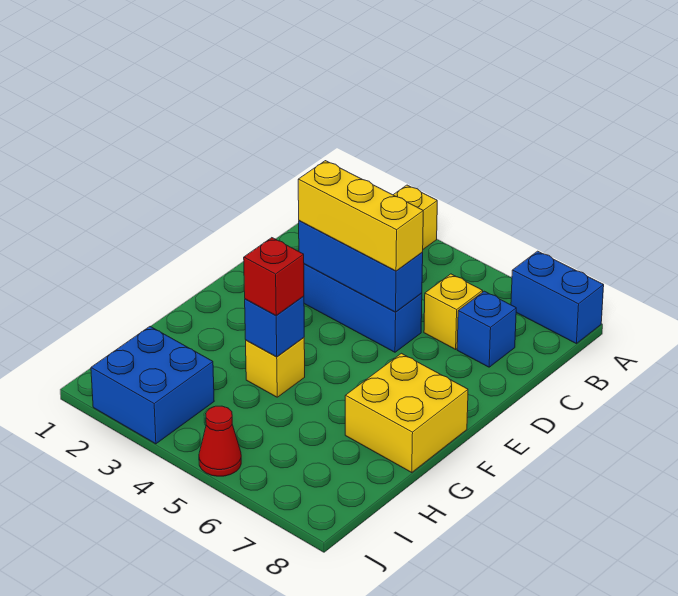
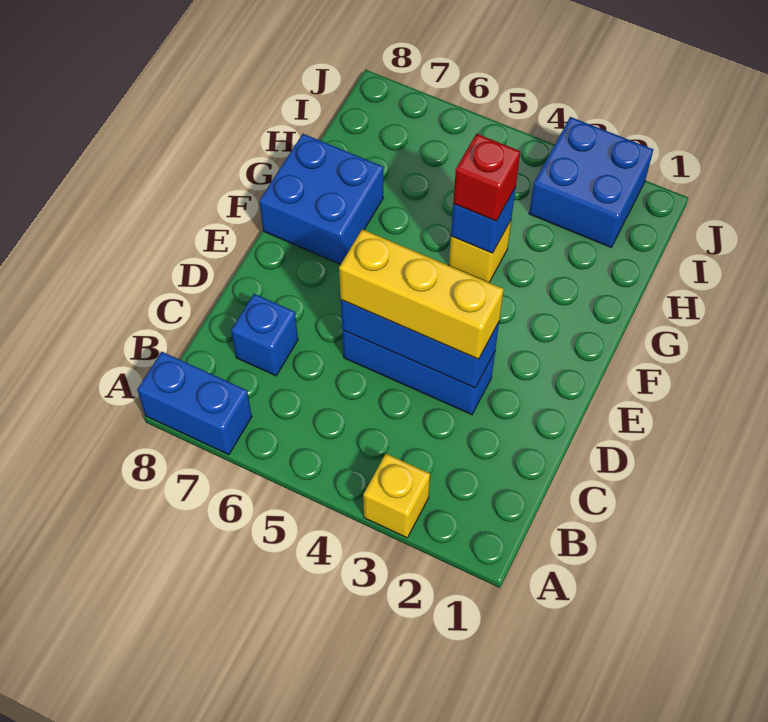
yellow brick C6 level 1 -> none
yellow brick F7:G8 level 1 -> blue brick F7:G8 level 1
red cone J5 level 1 -> none

